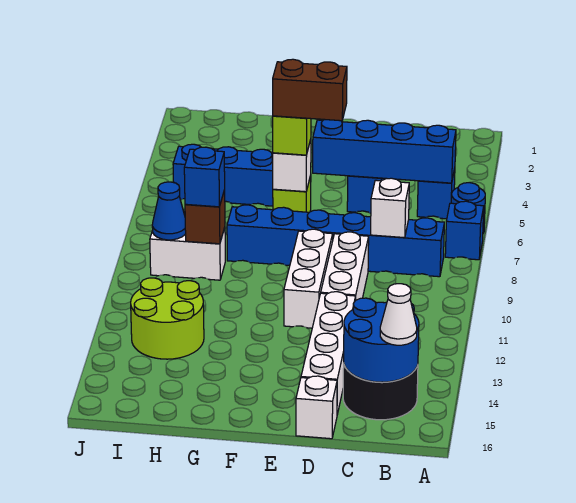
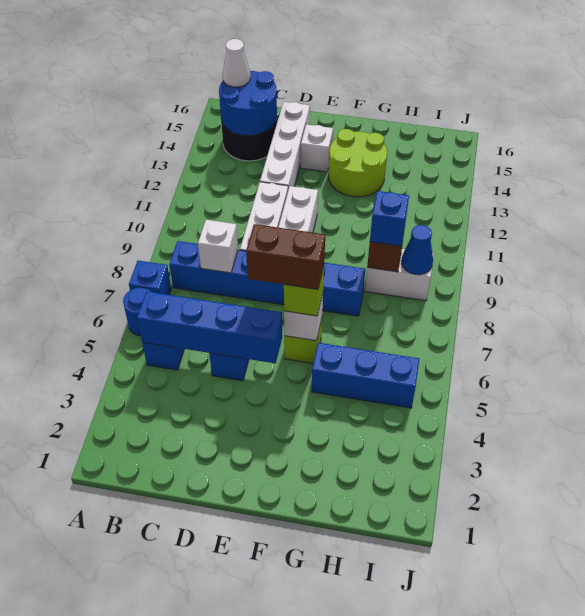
white brick D16 level 1 -> white brick E14 level 1
lime round brick H12:I13 level 1 -> lime round brick F13:G14 level 1

